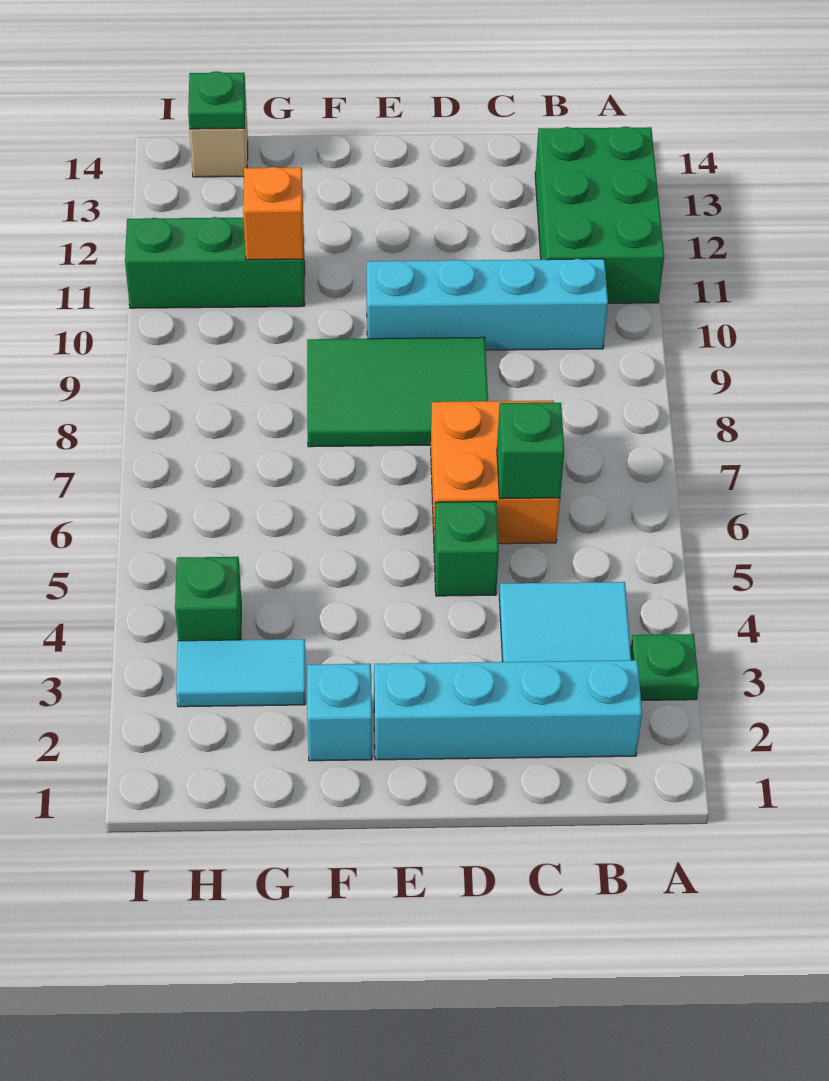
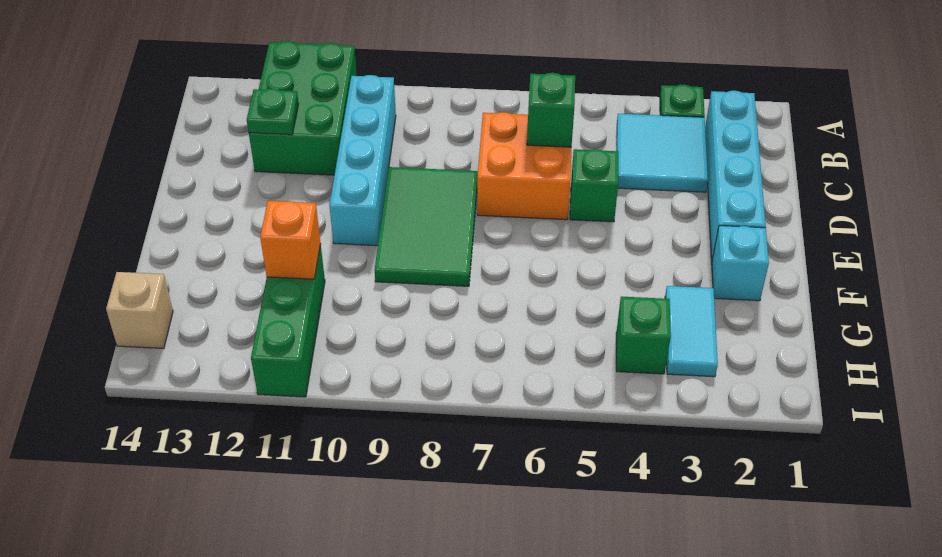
green brick A11:B13 level 1 -> green brick A11:C12 level 1
green plate H14 level 2 -> green plate C12 level 2

